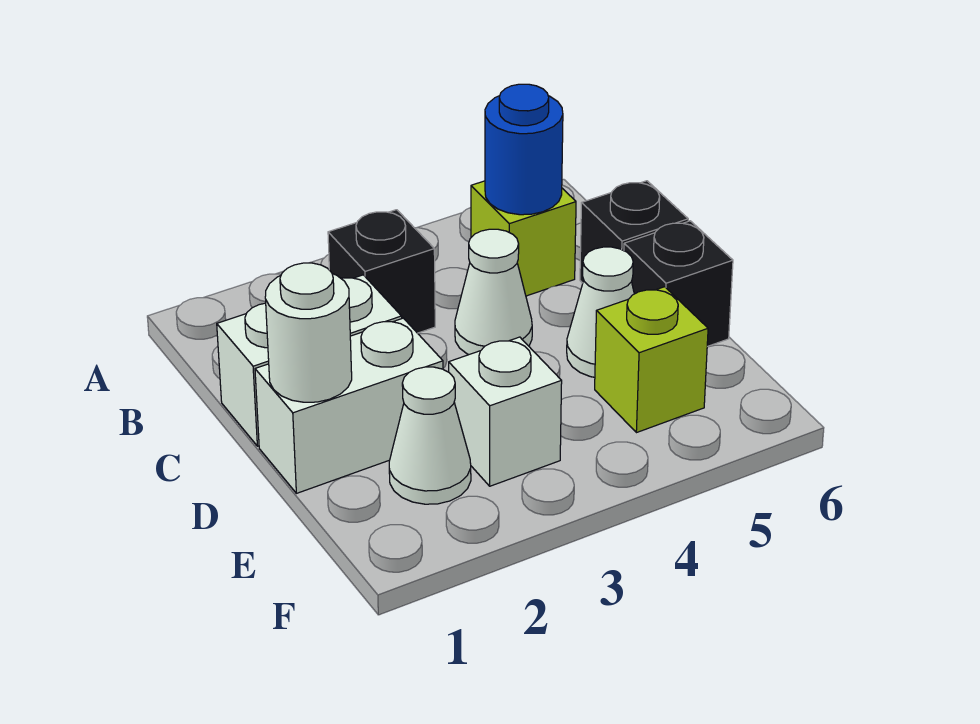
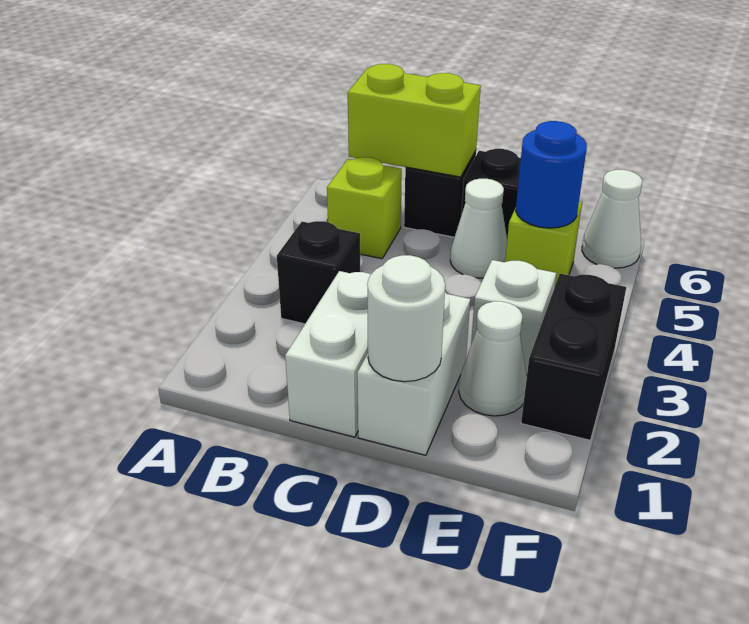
blue round brick B5 level 2 -> blue round brick E5 level 2
none -> lime brick B6:C6 level 2
white cone C4 level 1 -> white cone F6 level 1
none -> black brick F2:F3 level 1

